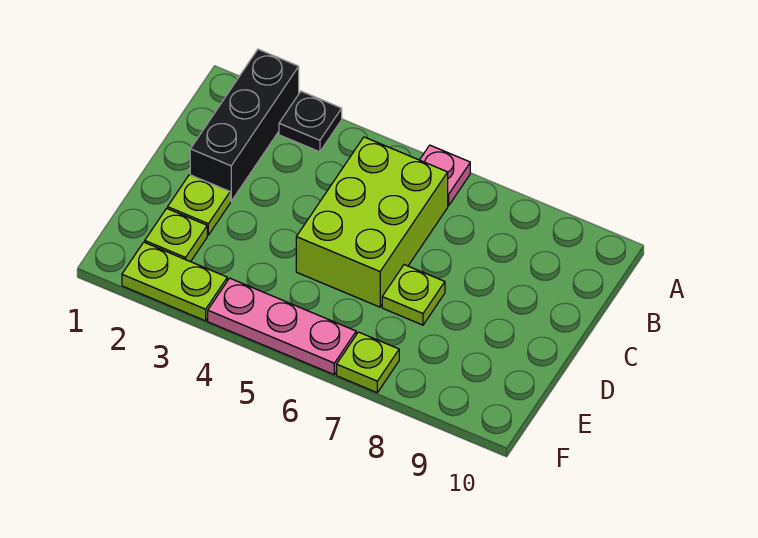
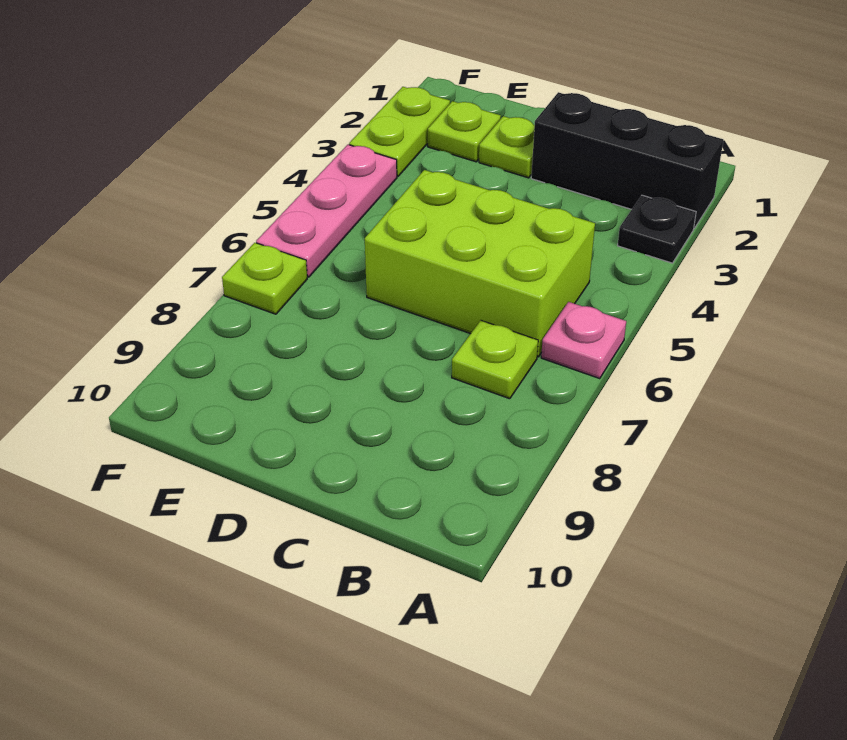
lime plate D7 level 1 -> lime plate B7 level 1

